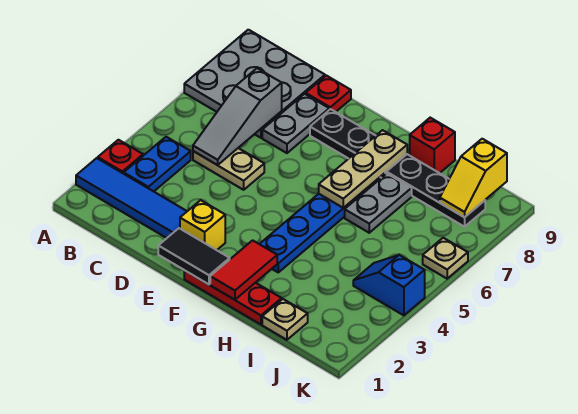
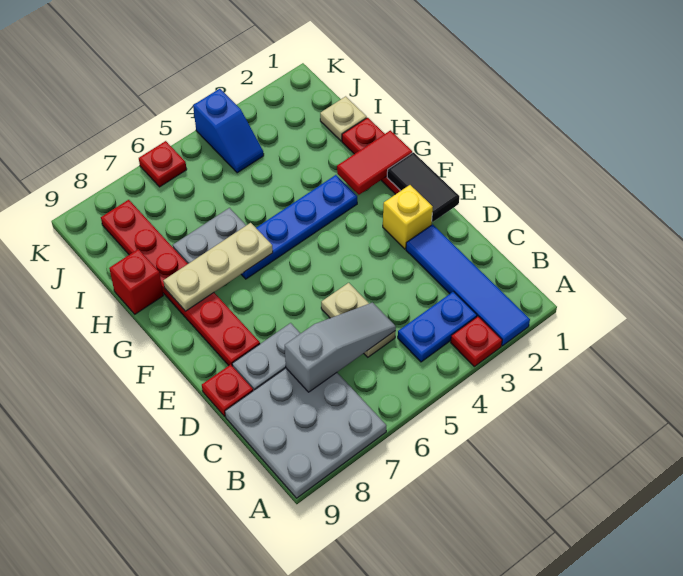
black plate E8:J8 level 1 -> red plate E8:J8 level 1
yellow slope J8:J9 level 2 top 9 -> none
tan plate K6 level 1 -> red plate K6 level 1

